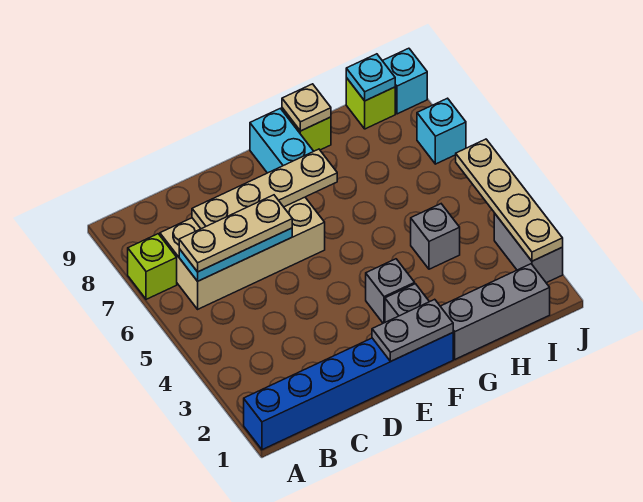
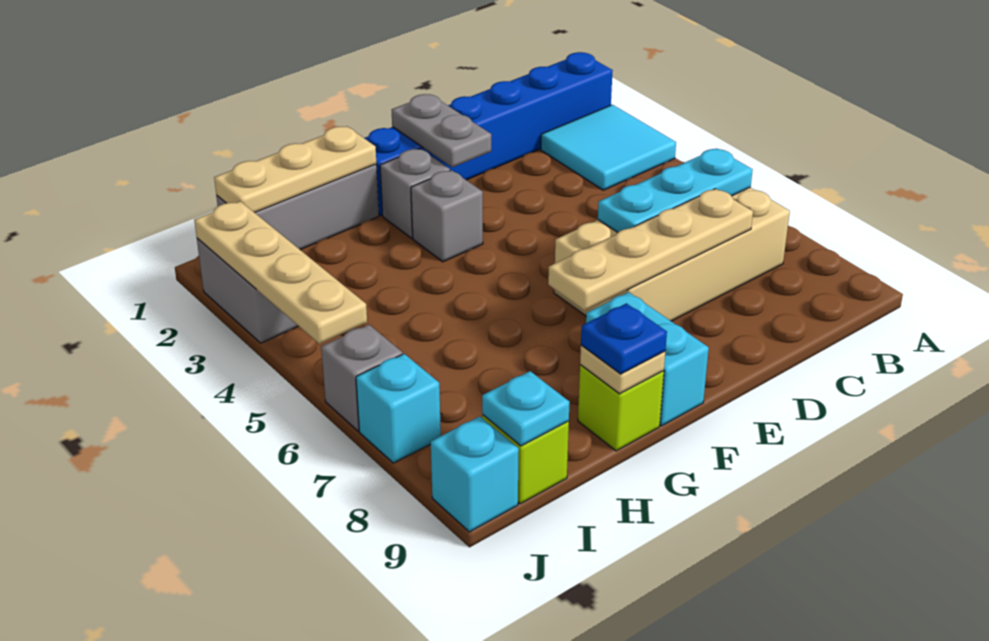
none -> cyan tile A2:B3 level 1
lime brick A7 level 1 -> none
tan plate B6:D6 level 3 -> tan plate G1:I1 level 2
grey plate E1:F1 level 2 -> grey plate E1:E2 level 2
none -> blue plate G9 level 3
grey brick H4 level 1 -> grey brick J6 level 1

